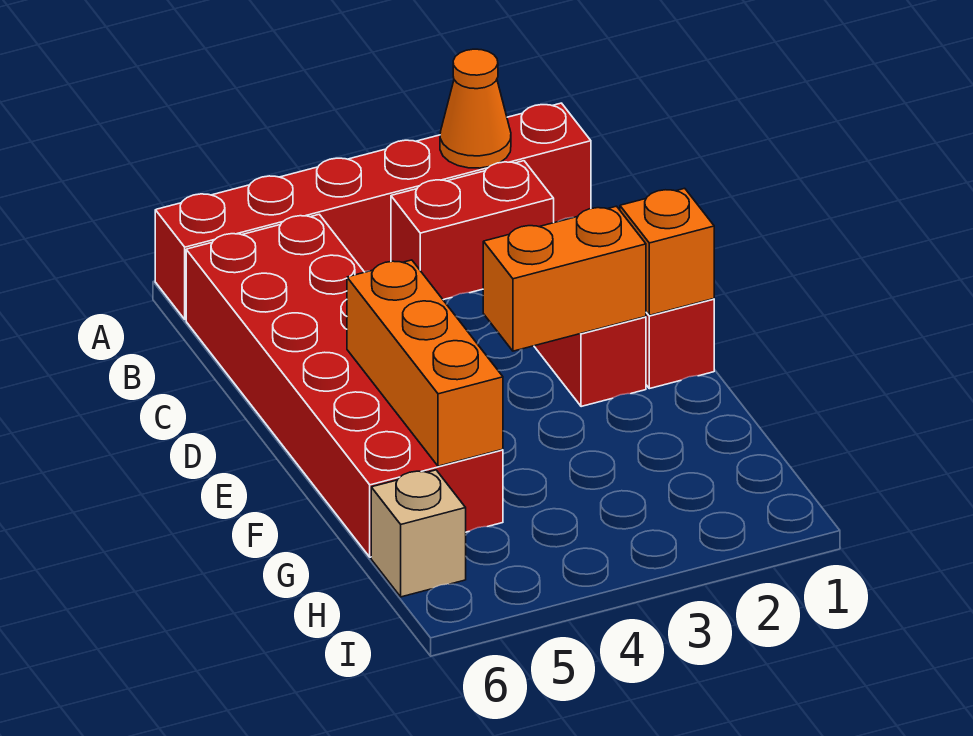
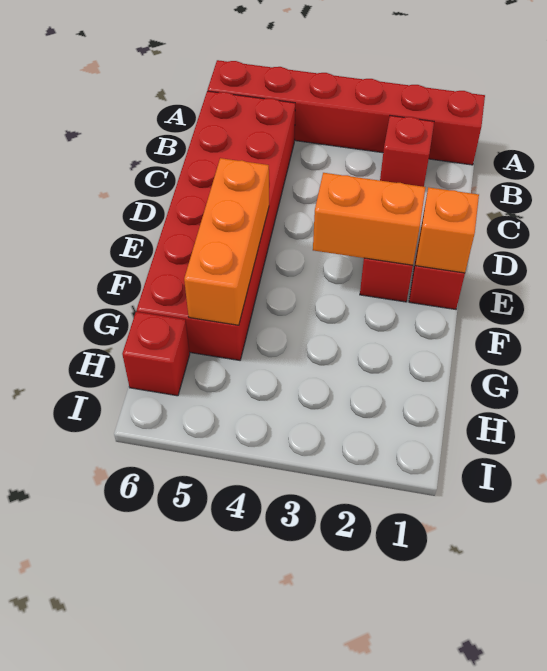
orange cone A2 level 2 -> none
red brick B2:B3 level 1 -> red brick B2 level 1
tan brick H6 level 1 -> red brick H6 level 1

